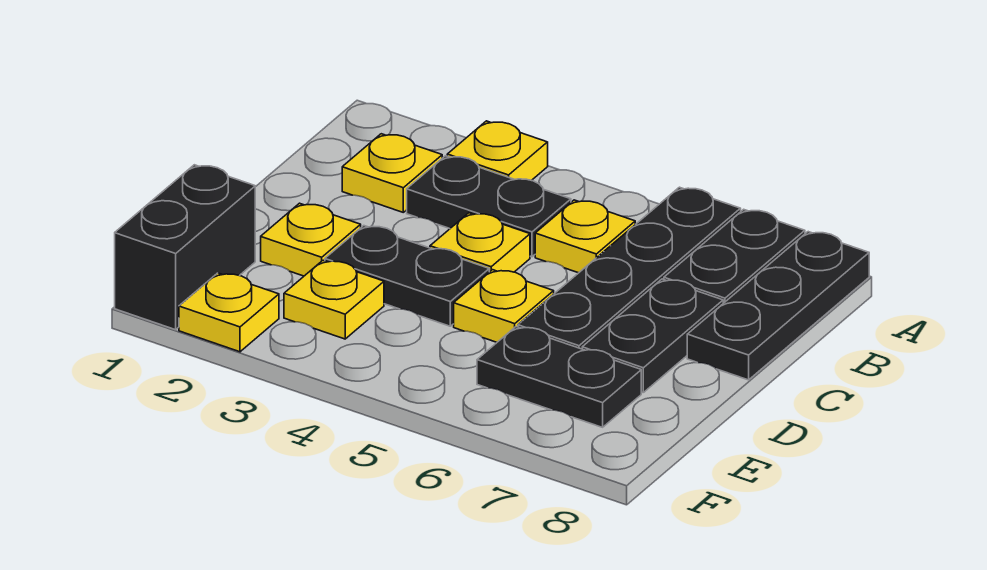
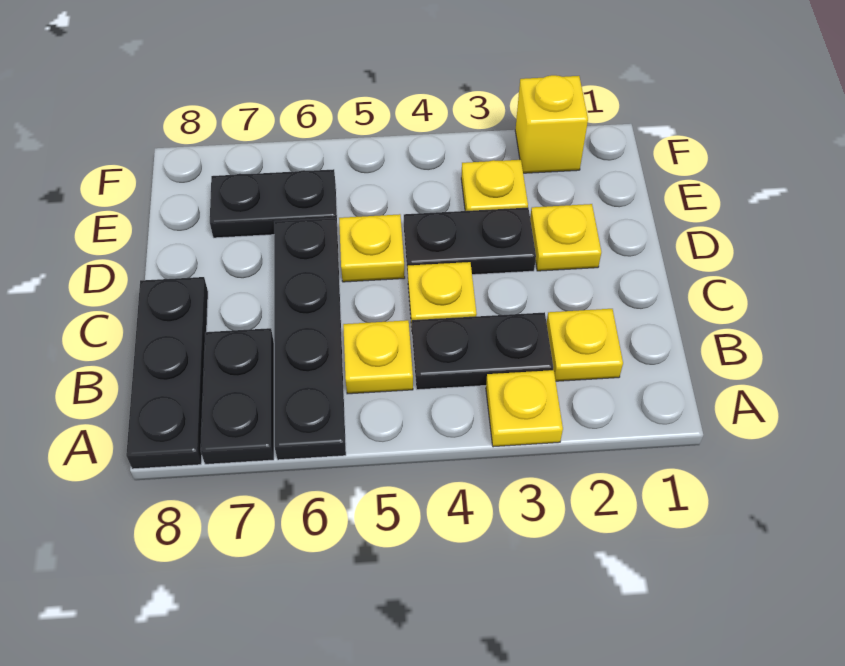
black plate C7:D7 level 1 -> none
black brick E1:F1 level 1 -> none
yellow plate F2 level 1 -> yellow brick F2 level 1

